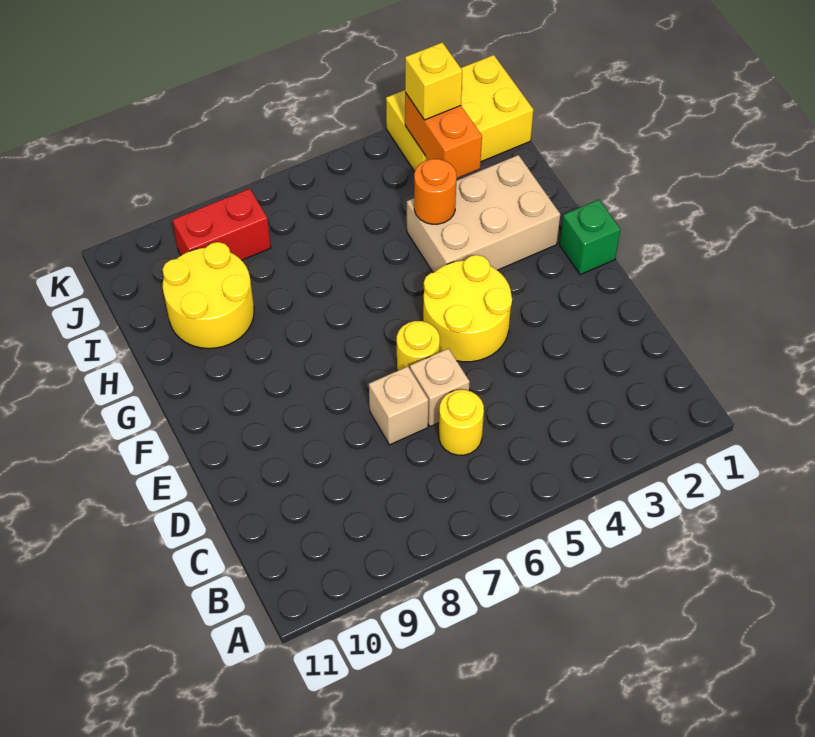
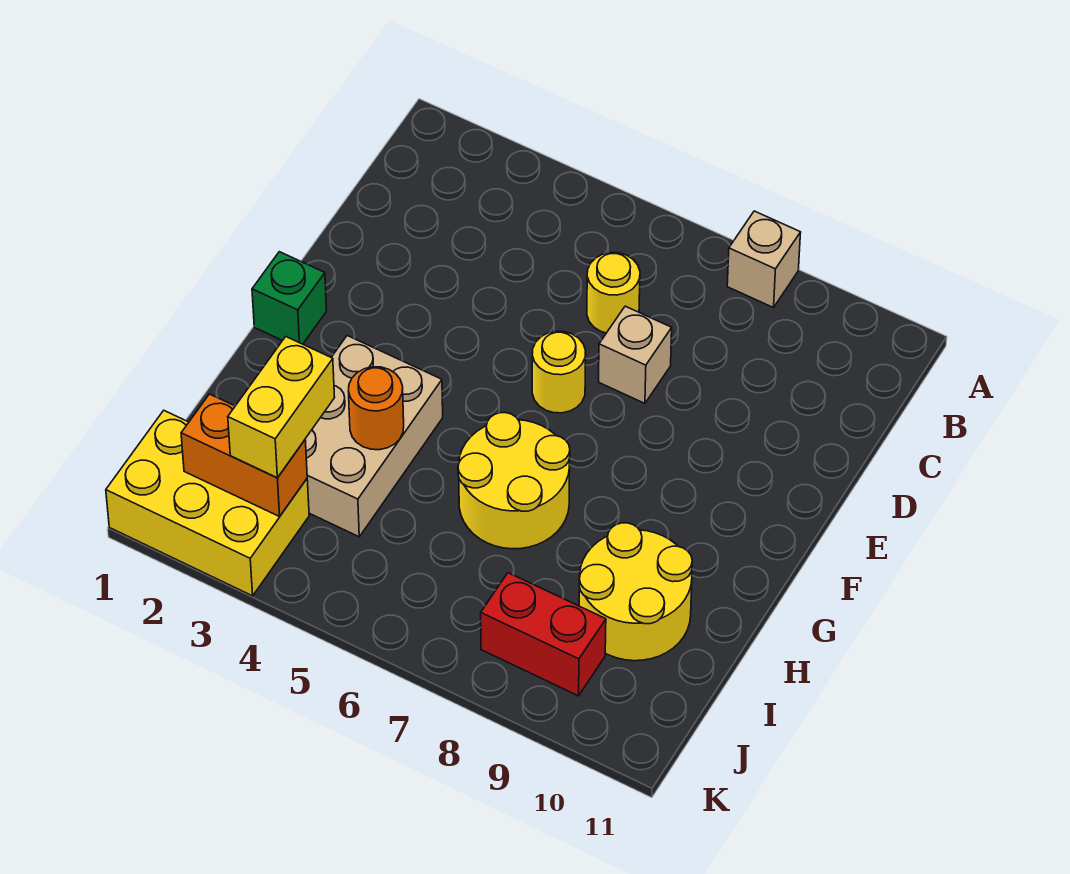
tan brick D6 level 1 -> tan brick A8 level 1
yellow round brick E4:F5 level 1 -> yellow round brick G6:H7 level 1
tan brick G2:H4 level 1 -> tan brick G3:I4 level 1
orange brick I3:J3 level 2 -> orange brick J2:J3 level 2
yellow brick J3 level 3 -> yellow brick I3:J3 level 3

